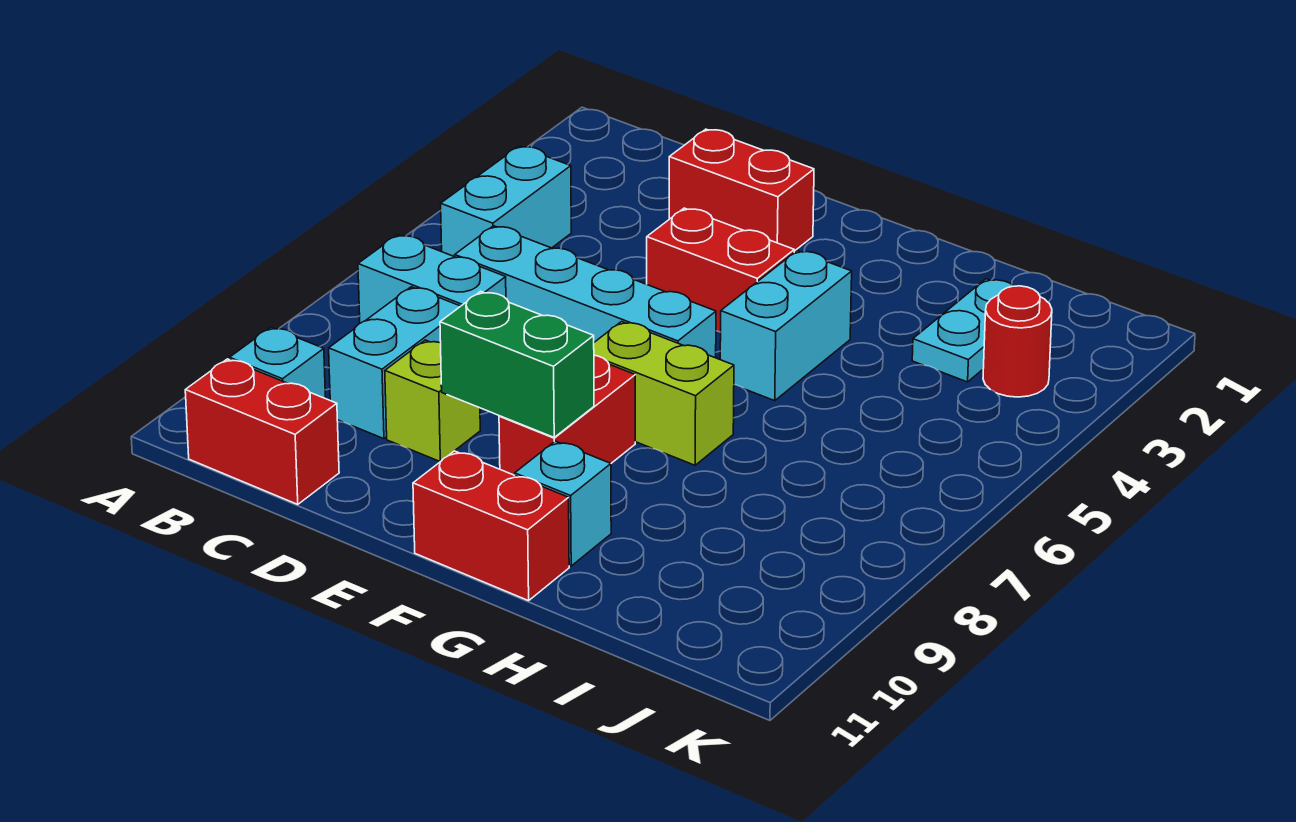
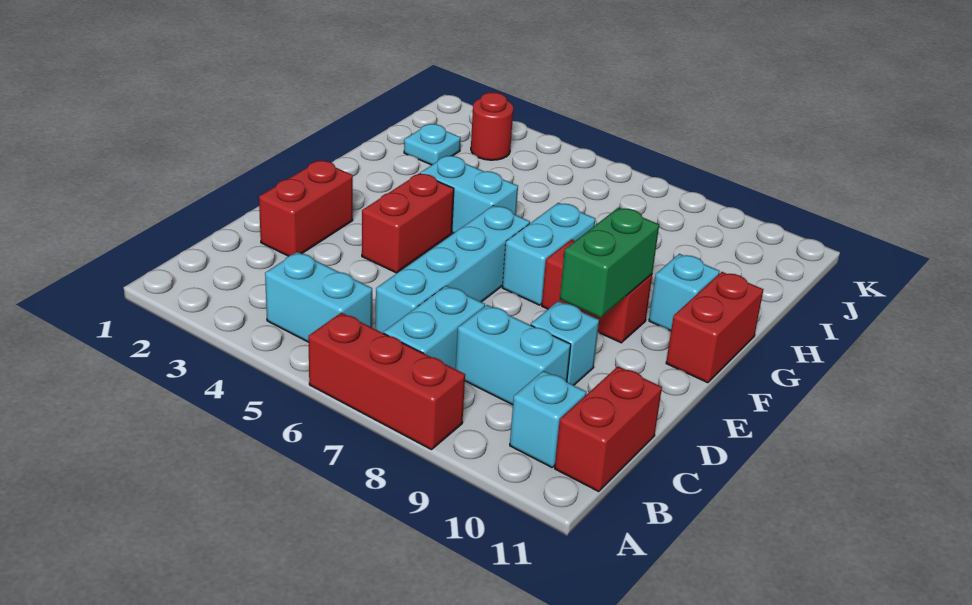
none -> red brick A6:A8 level 1
lime brick D9 level 1 -> cyan brick D9 level 1
lime brick F7:G7 level 1 -> cyan brick F7:G7 level 1
cyan plate I2:I3 level 1 -> cyan plate I2 level 1

